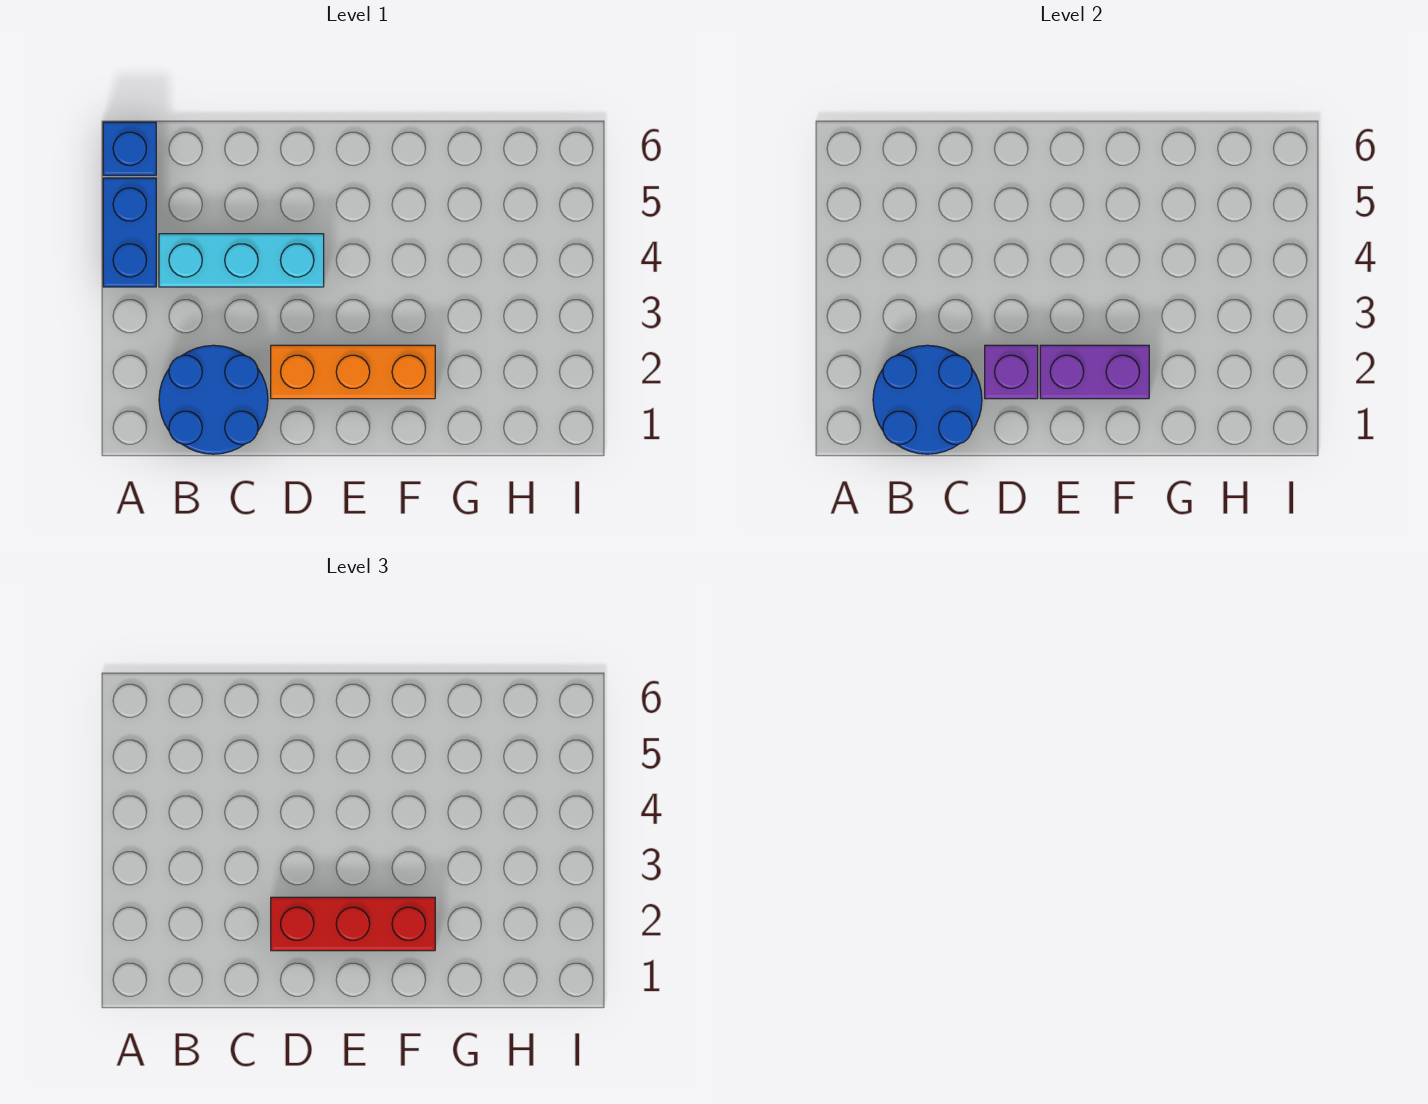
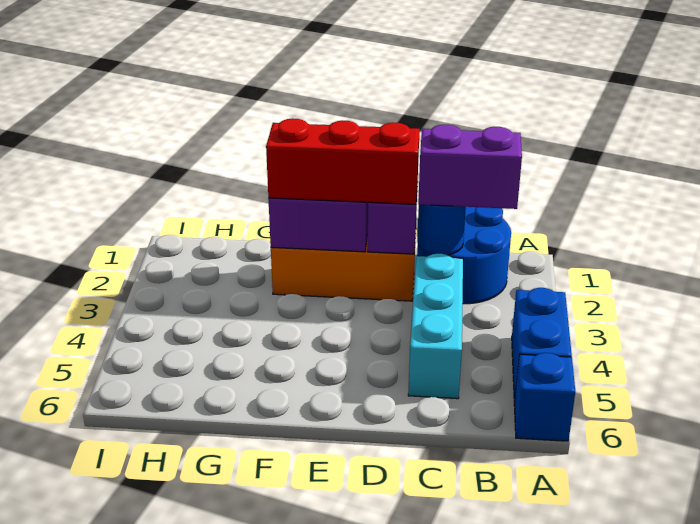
blue round brick B1:C2 level 2 -> blue round brick C2 level 2
none -> purple brick B2:C2 level 3
cyan brick B4:D4 level 1 -> cyan brick C3:C5 level 1

